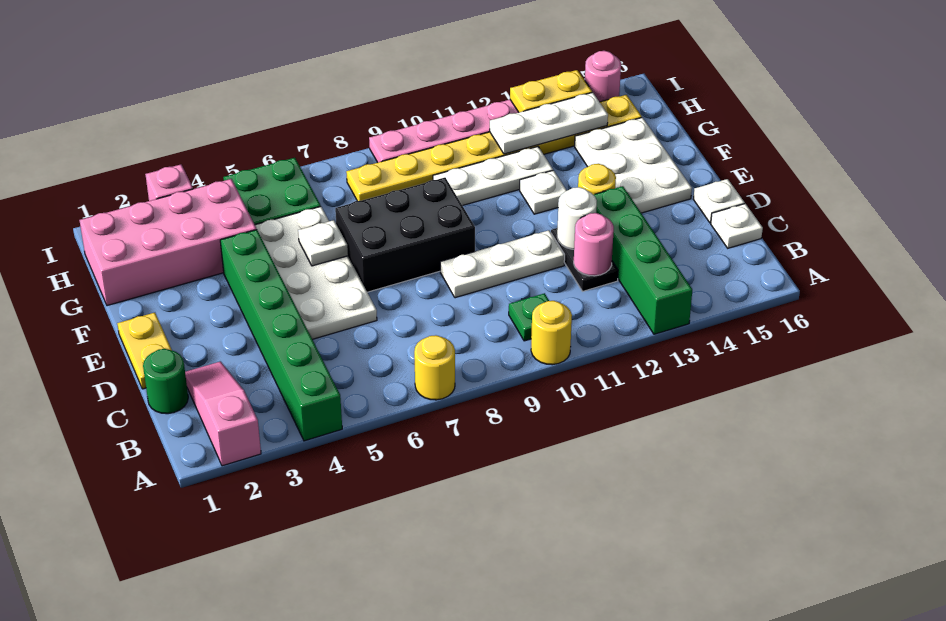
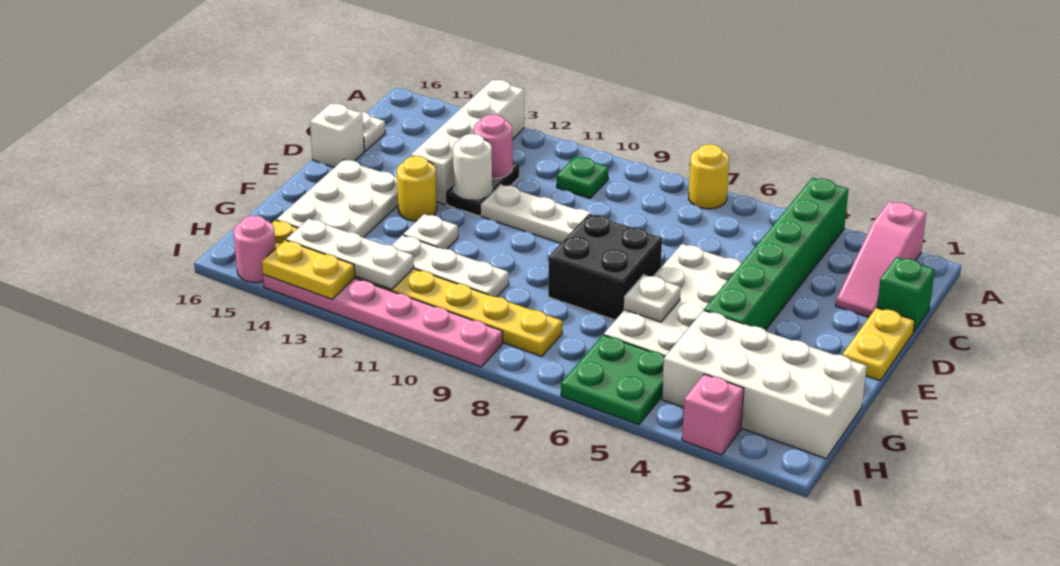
yellow round brick A10 level 1 -> none
green brick A13:D13 level 1 -> white brick A13:D13 level 1
green round brick C1 level 1 -> green brick C1 level 1
white plate D16 level 1 -> white brick D16 level 1
black brick E7:F9 level 1 -> black brick E7:F8 level 1
pink brick G1:H4 level 1 -> white brick G1:H4 level 1

